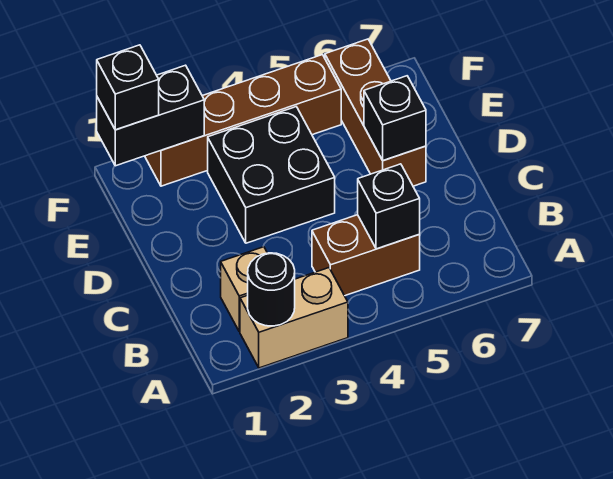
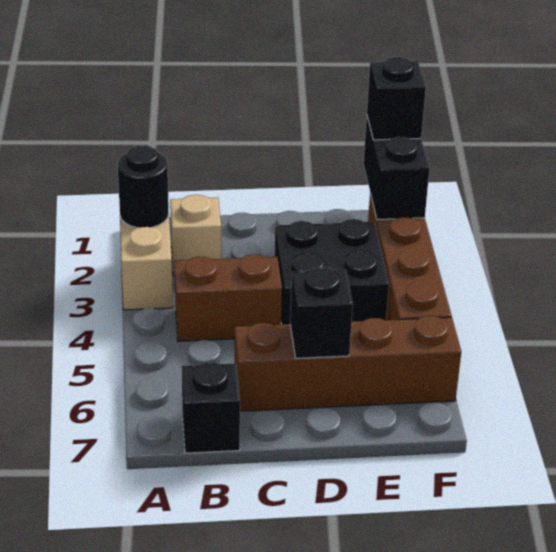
brown brick B4:B5 level 1 -> brown brick B4:C4 level 1
black brick B5 level 2 -> black brick B7 level 1
brown brick D6:F6 level 1 -> brown brick C6:F6 level 1

